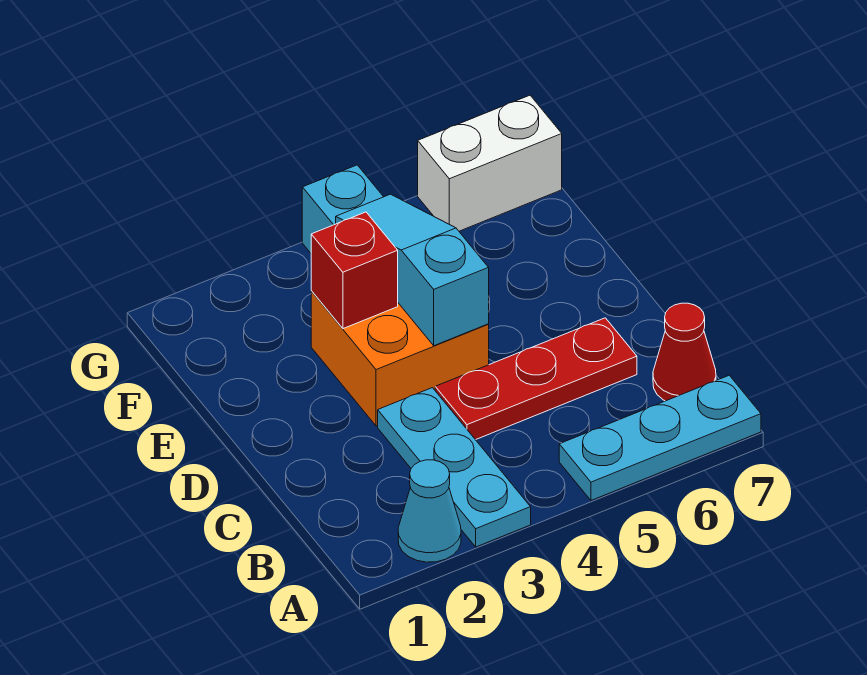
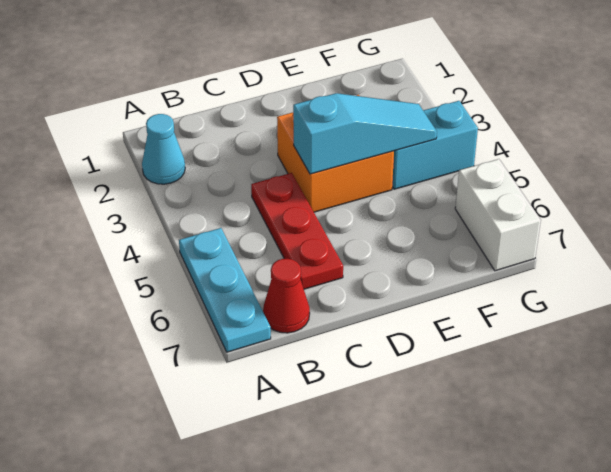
cyan plate A3:C3 level 1 -> none
red brick E3 level 2 -> none

